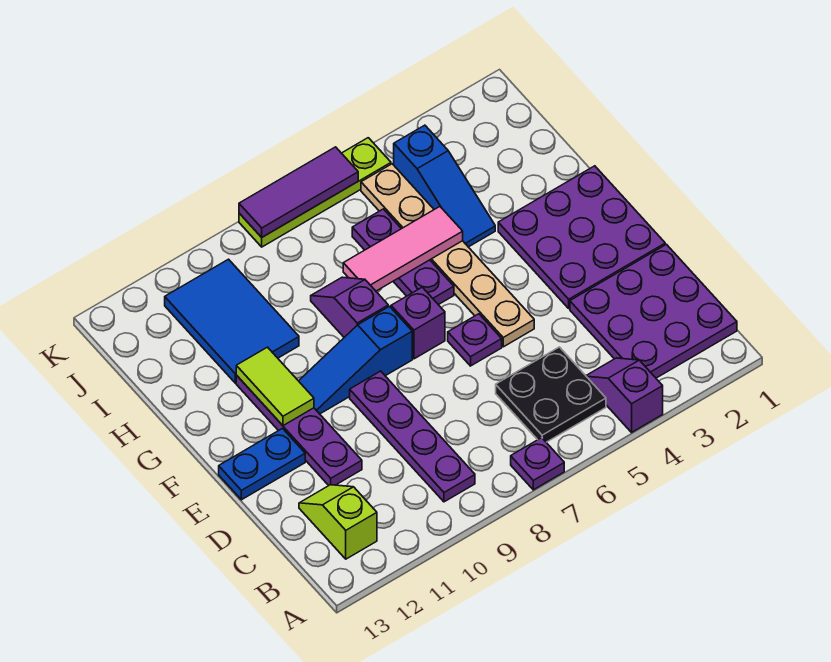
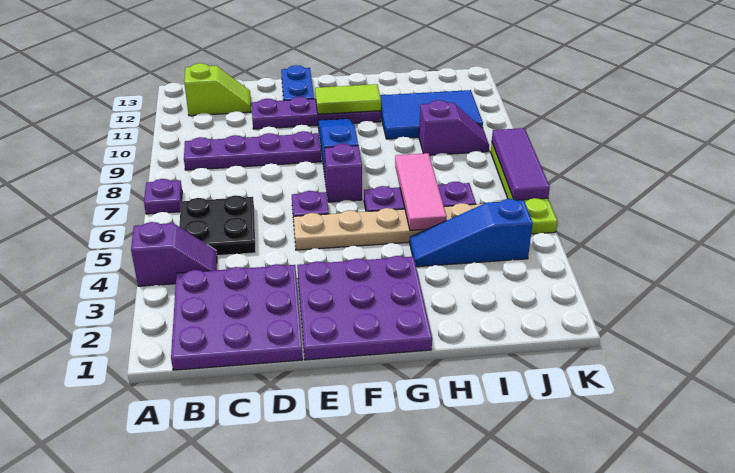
purple slope G8:H8 level 1 top G -> purple slope I9:J9 level 1 top I

